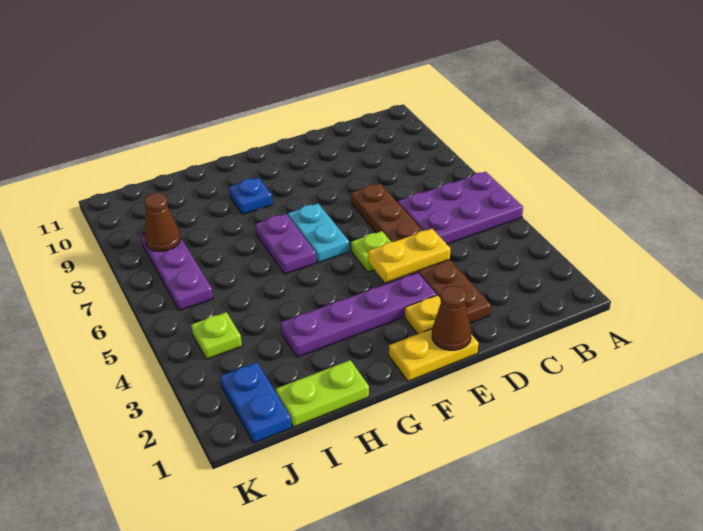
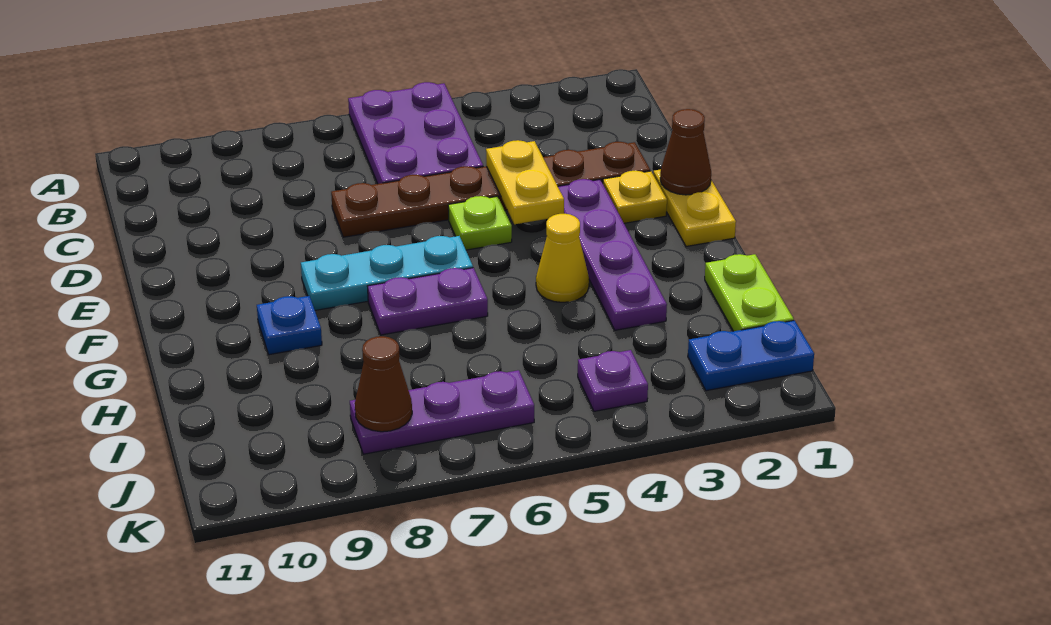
cyan plate F6:F7 level 1 -> cyan plate F6:F8 level 1
none -> yellow cone G4 level 1
lime plate J4 level 1 -> purple plate J4 level 1

